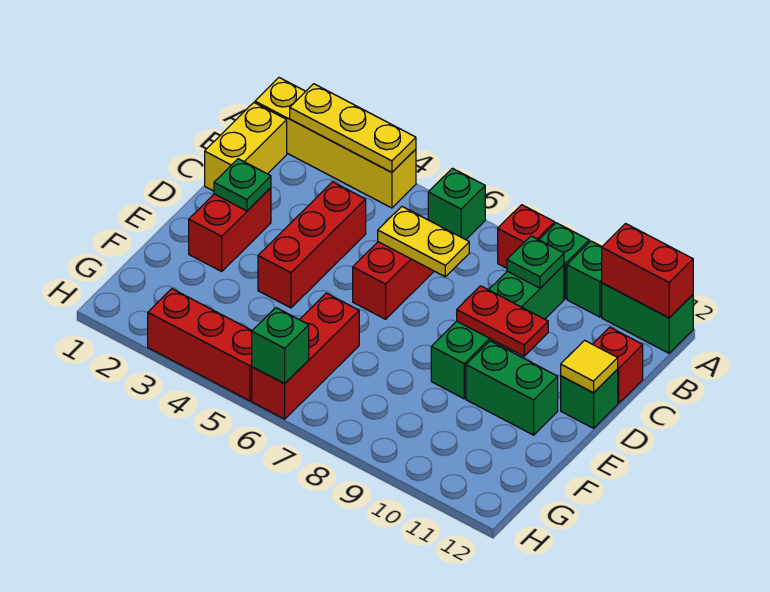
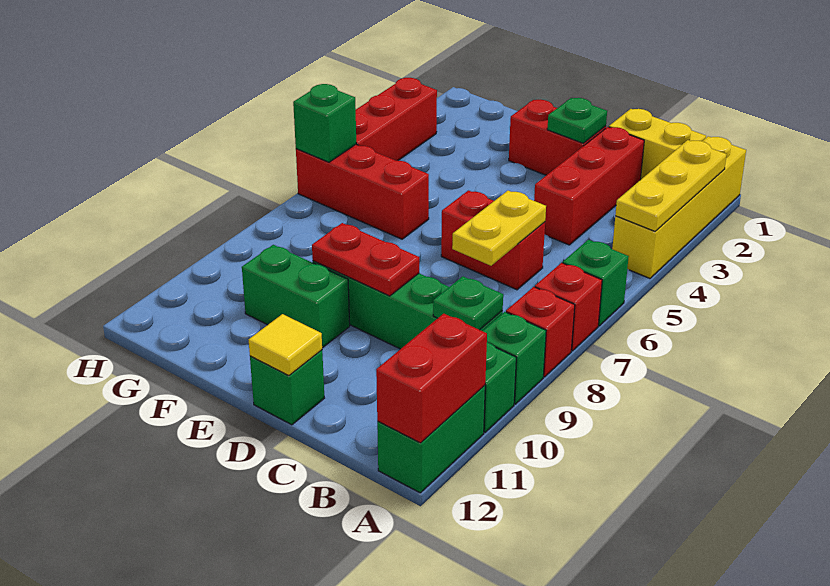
red brick C4:E4 level 1 -> red brick C2:C4 level 1
red brick C12 level 1 -> red brick A7 level 1
red plate D9:D10 level 2 -> red plate D9:E9 level 2
green brick E10:E11 level 1 -> green brick E10:F10 level 1

